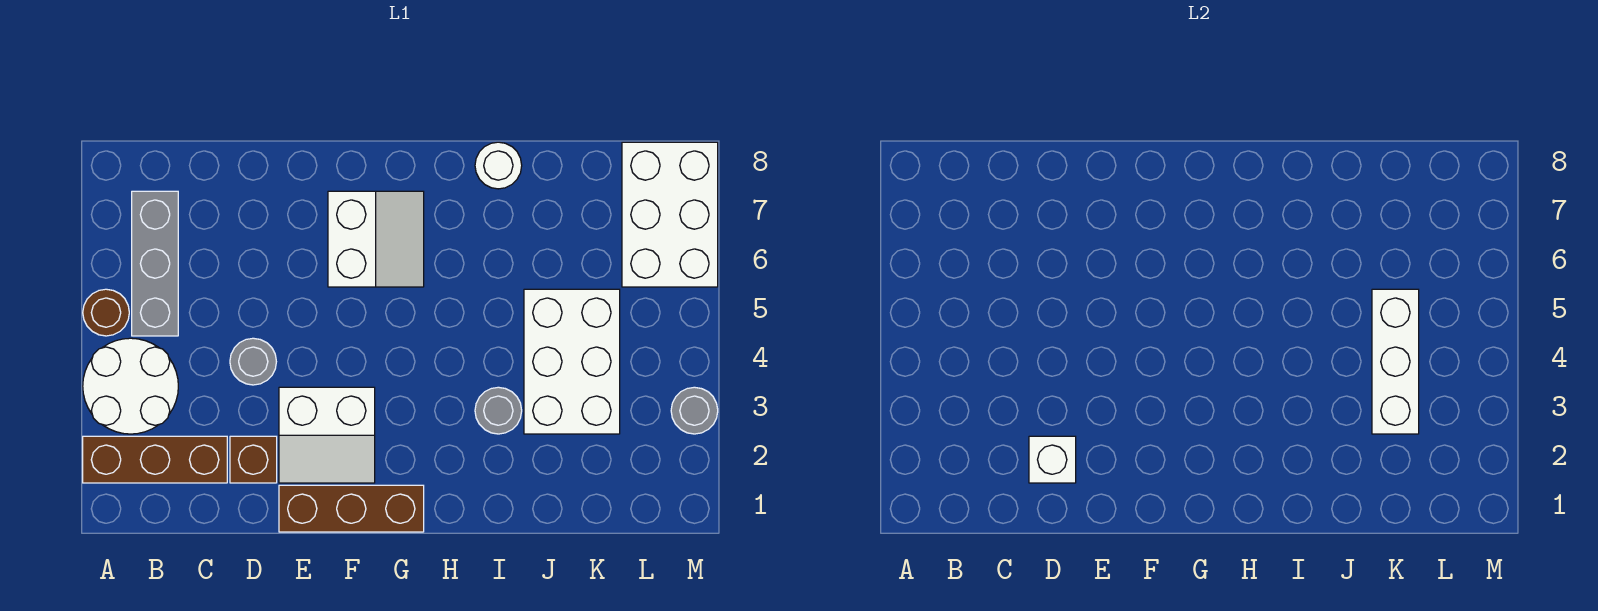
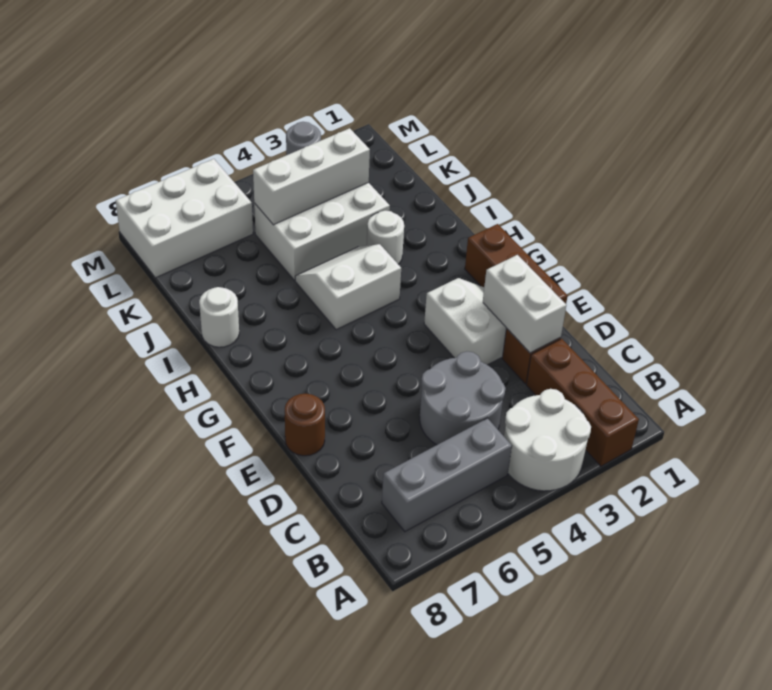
brown round brick A5 level 1 -> brown round brick E8 level 1
white brick D2 level 2 -> white brick D2:E2 level 2
grey round brick D4 level 1 -> grey round brick C4:D5 level 1
white slope F6:G7 level 1 top F -> white slope H4:I5 level 1 top H
grey round brick I3 level 1 -> white round brick I3 level 1

